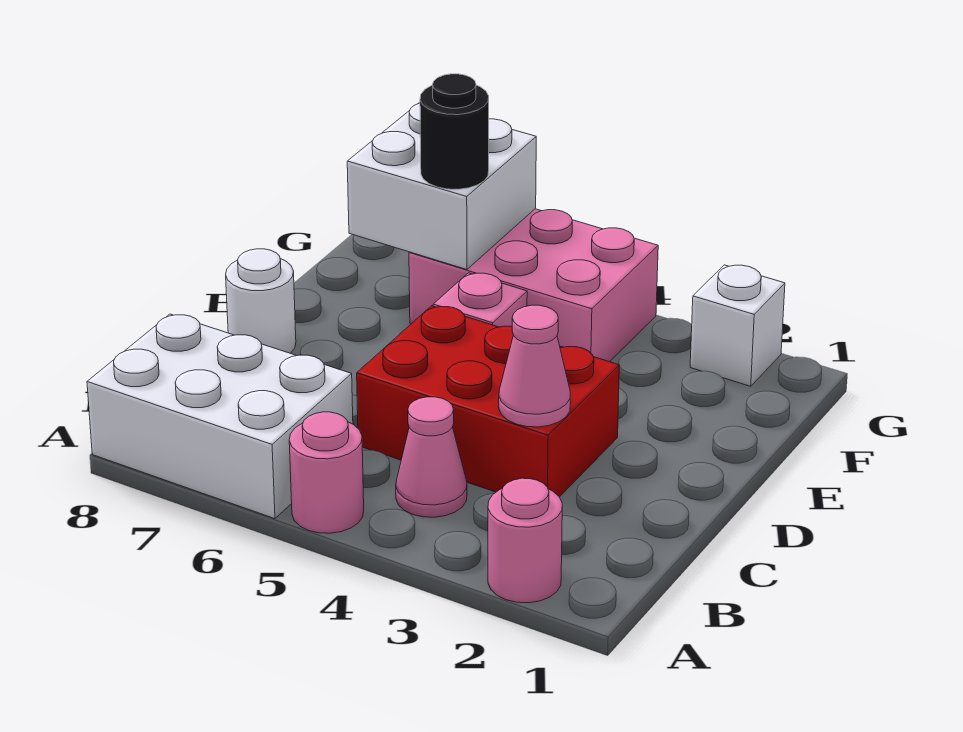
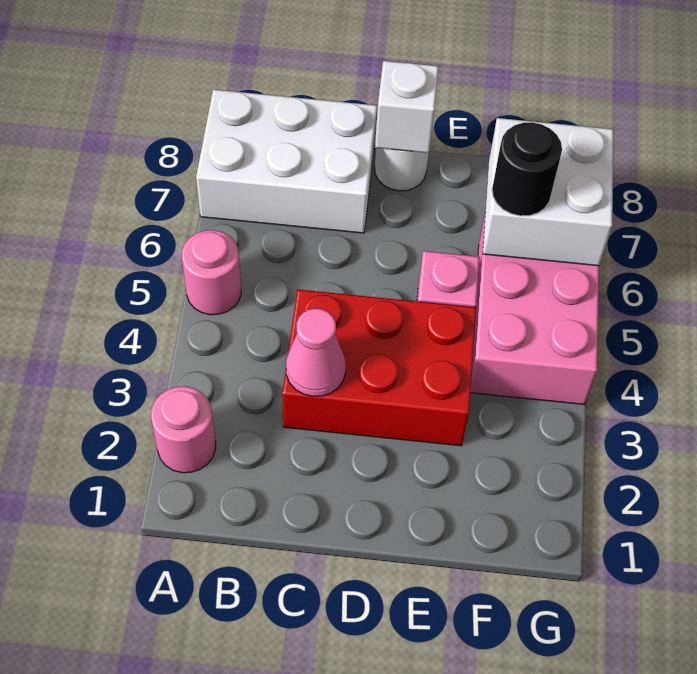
white brick A6:B8 level 1 -> white brick A7:C8 level 1
pink cone B4 level 1 -> none
red brick C3:D5 level 1 -> red brick C3:E4 level 1
white brick G2 level 1 -> white brick D8 level 2

